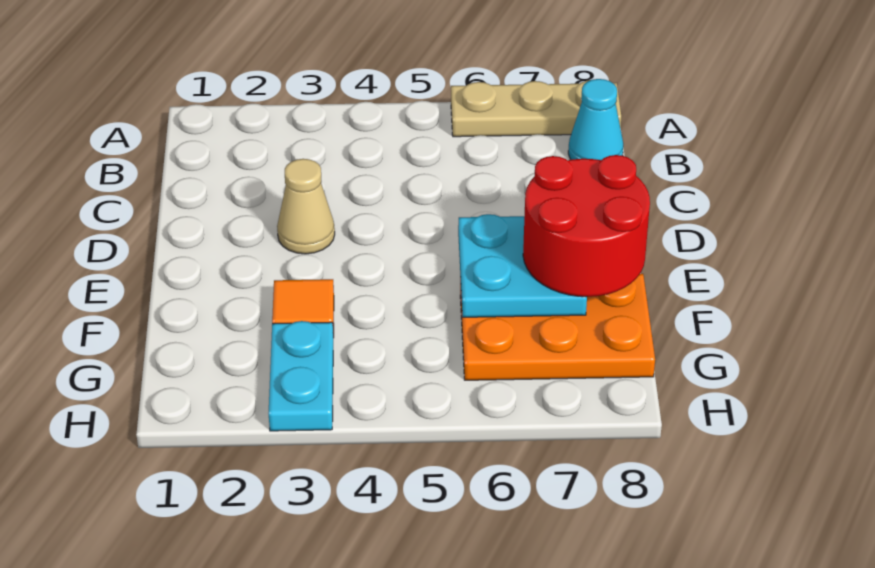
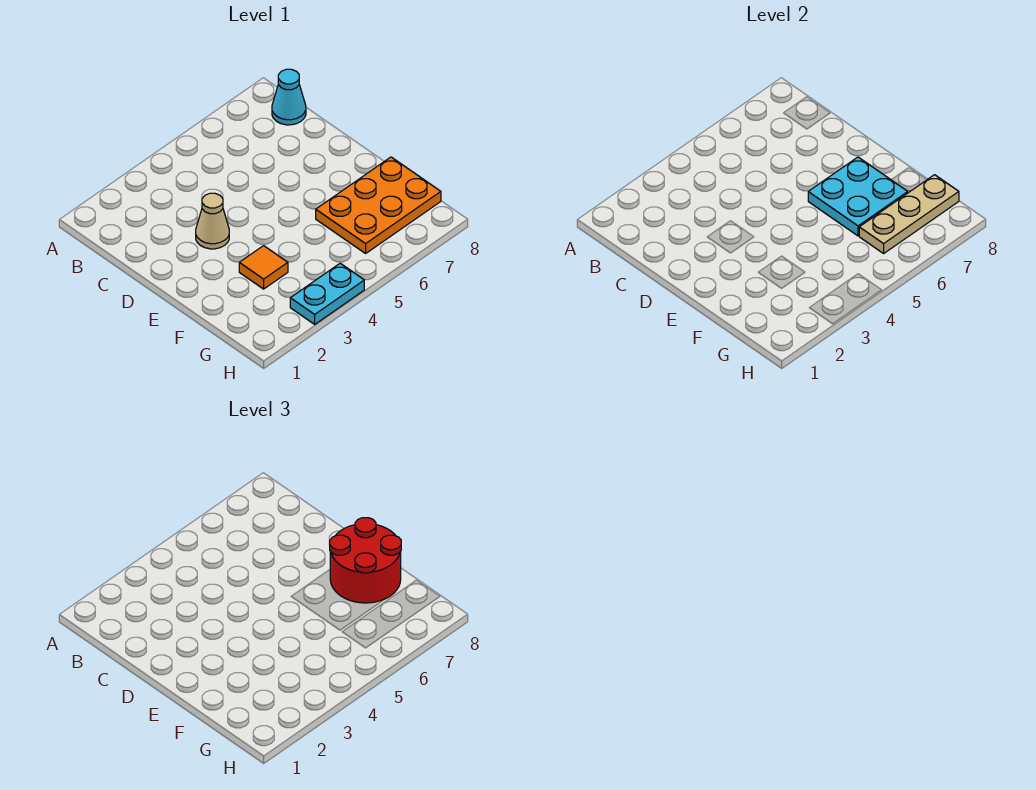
tan plate A6:A8 level 1 -> tan plate G6:G8 level 2
cyan plate G3:H3 level 1 -> cyan plate H3:H4 level 1

